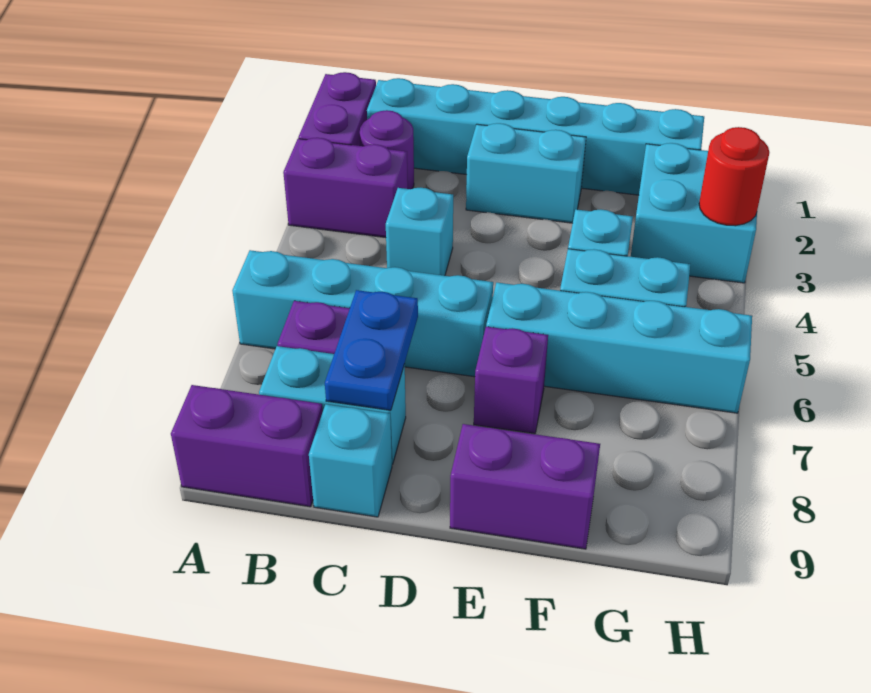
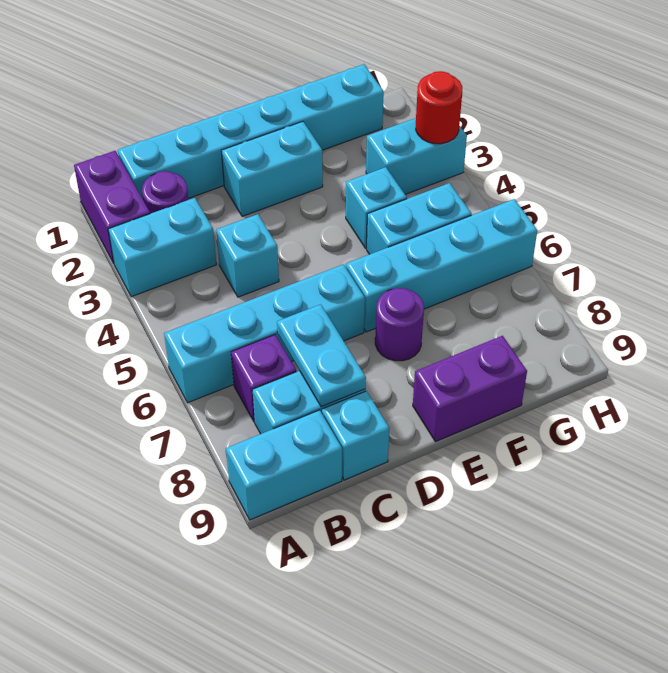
purple brick A3:B3 level 1 -> cyan brick A3:B3 level 1
purple brick A9:B9 level 1 -> cyan brick A9:B9 level 1
blue plate C7:C8 level 2 -> cyan plate C7:C8 level 2
purple brick E7 level 1 -> purple round brick E7 level 1
cyan brick G2:H3 level 1 -> cyan brick G3:H3 level 1

